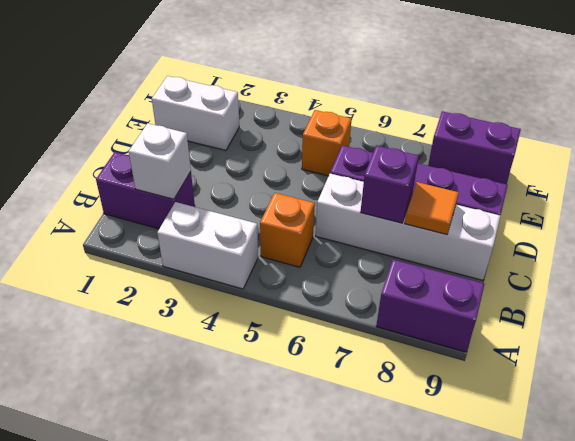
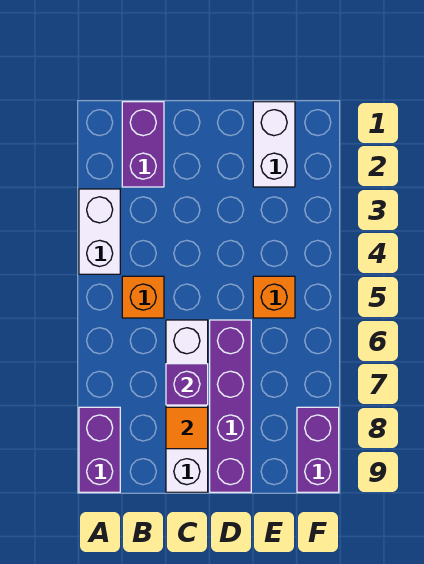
white brick B2 level 2 -> none

